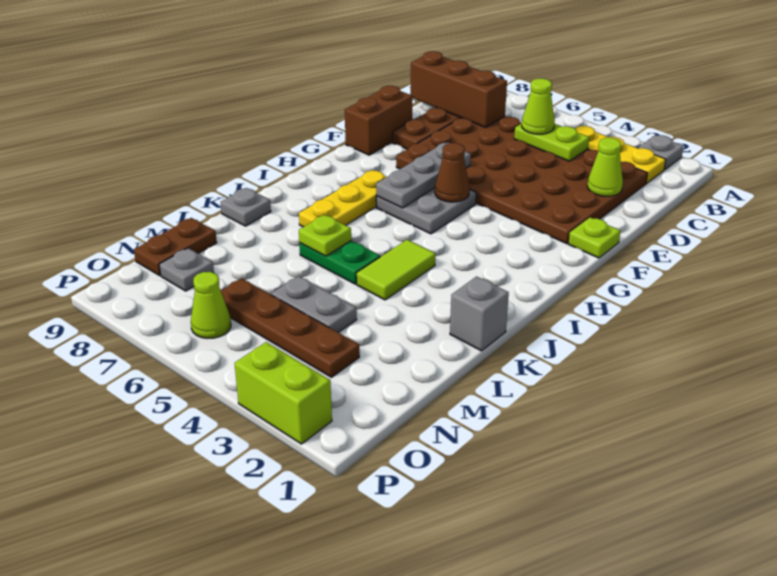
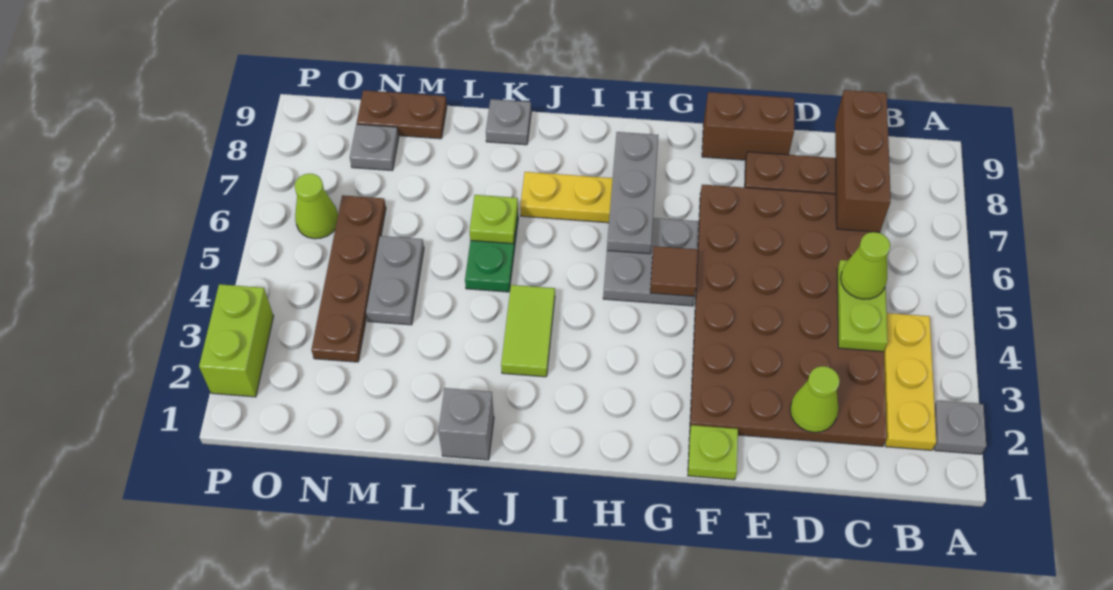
grey plate F6:H6 level 2 -> grey plate H6:H8 level 2
brown cone G5 level 2 -> brown tile G5 level 2
lime tile J4:K4 level 1 -> lime tile J3:J4 level 1

